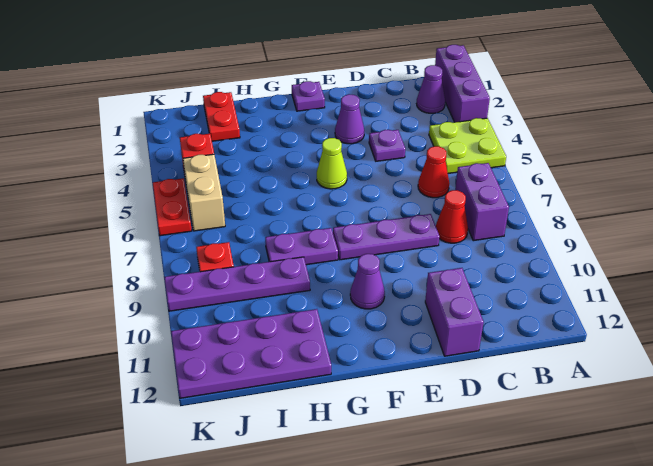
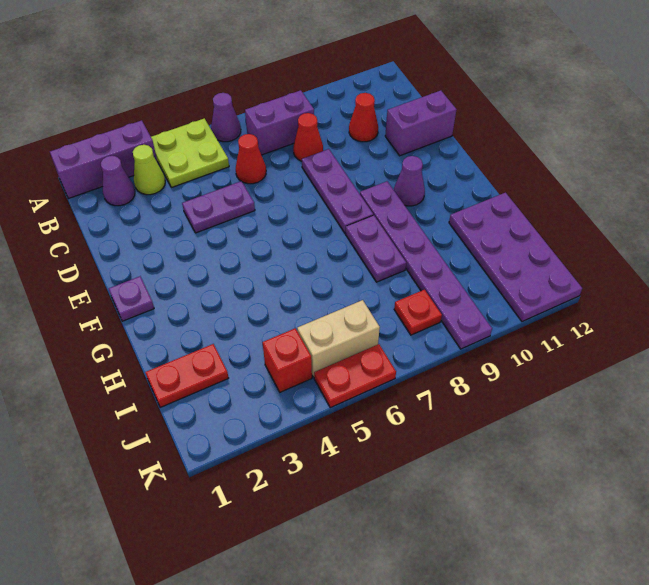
none -> red cone C10 level 1
purple plate D4 level 1 -> purple plate D4:D5 level 1
purple cone E3 level 1 -> purple cone A6 level 1
lime cone F5 level 1 -> lime cone B3 level 1
purple plate H9:K9 level 1 -> purple plate F9:K9 level 1

